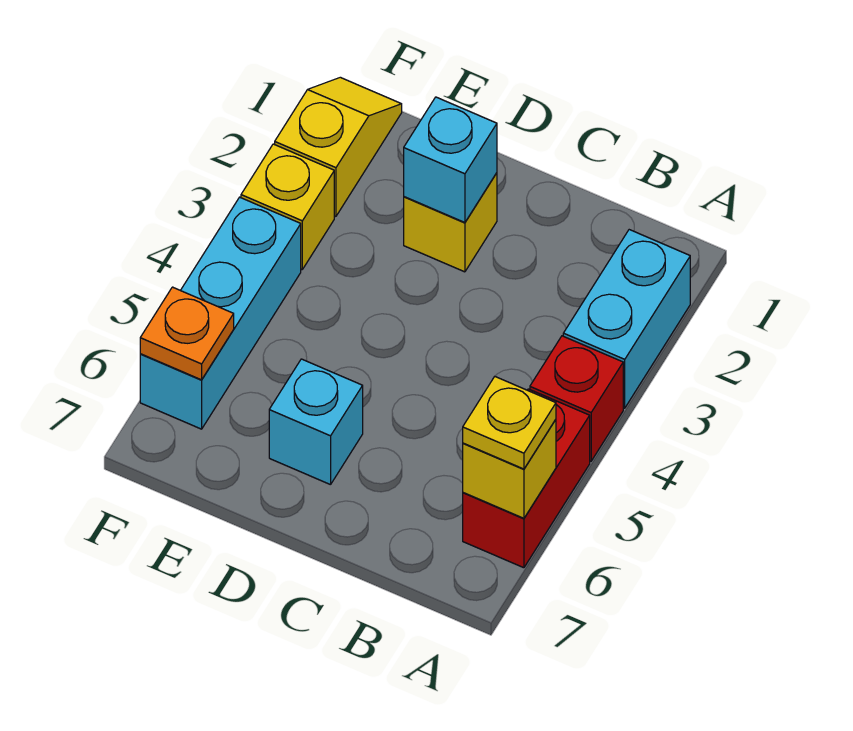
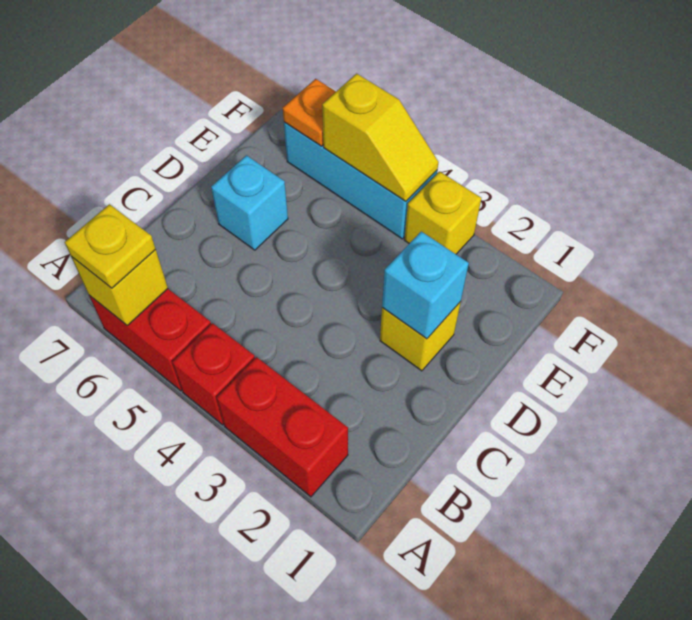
cyan brick A2:A3 level 1 -> red brick A2:A3 level 1
yellow slope F1:F2 level 1 top 2 -> yellow slope F4:F5 level 2 top 5

